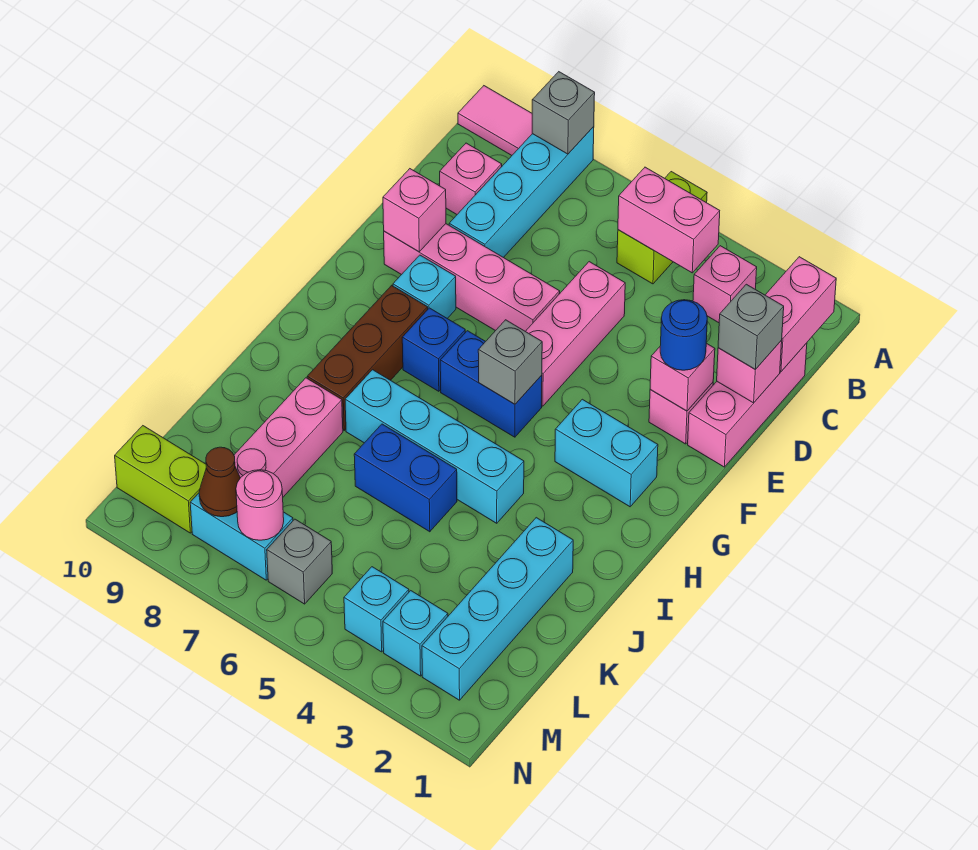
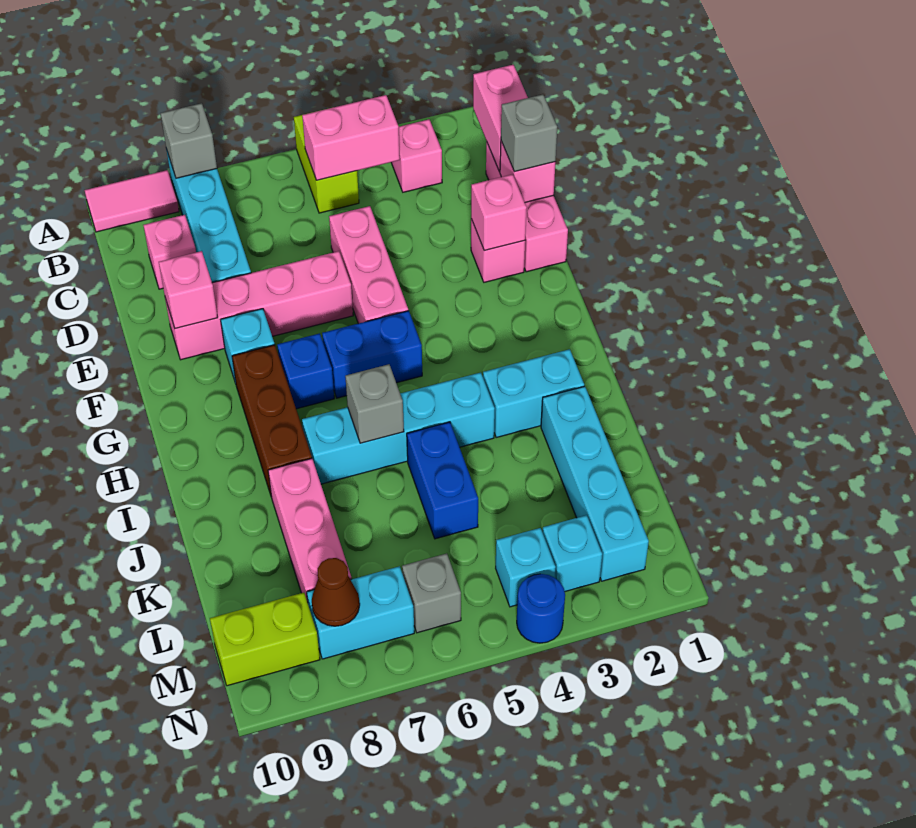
blue round brick E2 level 3 -> blue round brick N4 level 1
cyan brick G2:G3 level 1 -> cyan brick I2:I3 level 1
grey brick G5 level 2 -> grey brick I6 level 2
blue brick J5:J6 level 1 -> blue brick J5:K5 level 1
pink round brick M7 level 2 -> none

